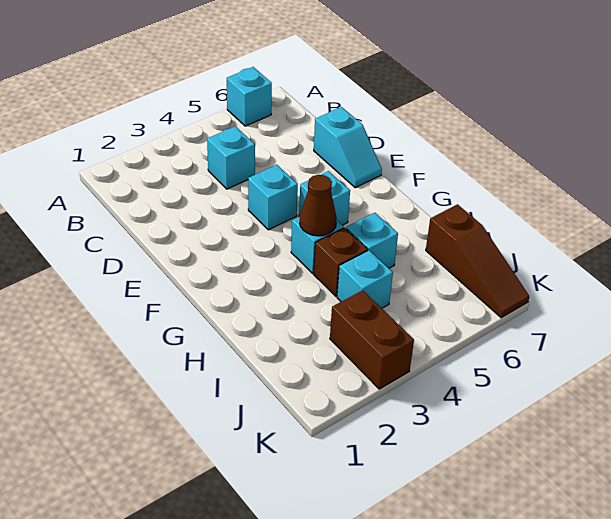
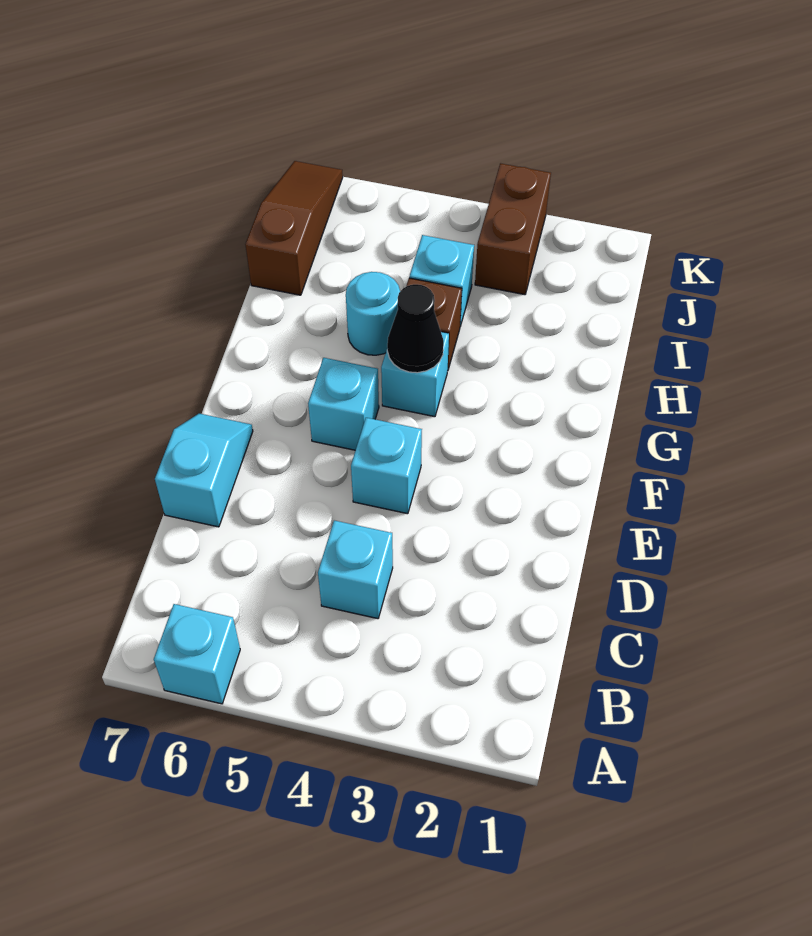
brown cone G4 level 2 -> black cone G4 level 2
cyan brick H5 level 1 -> cyan round brick H5 level 1

